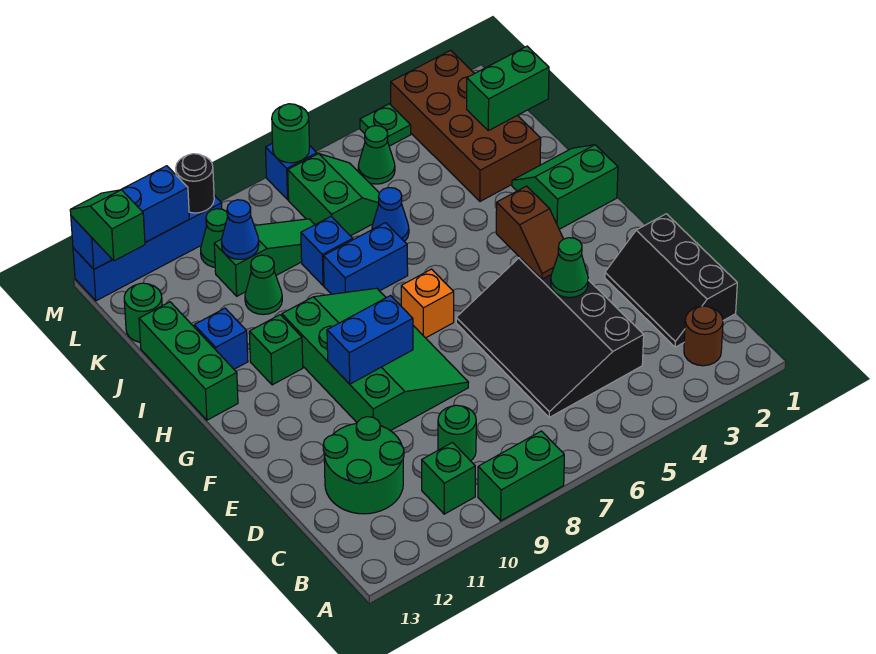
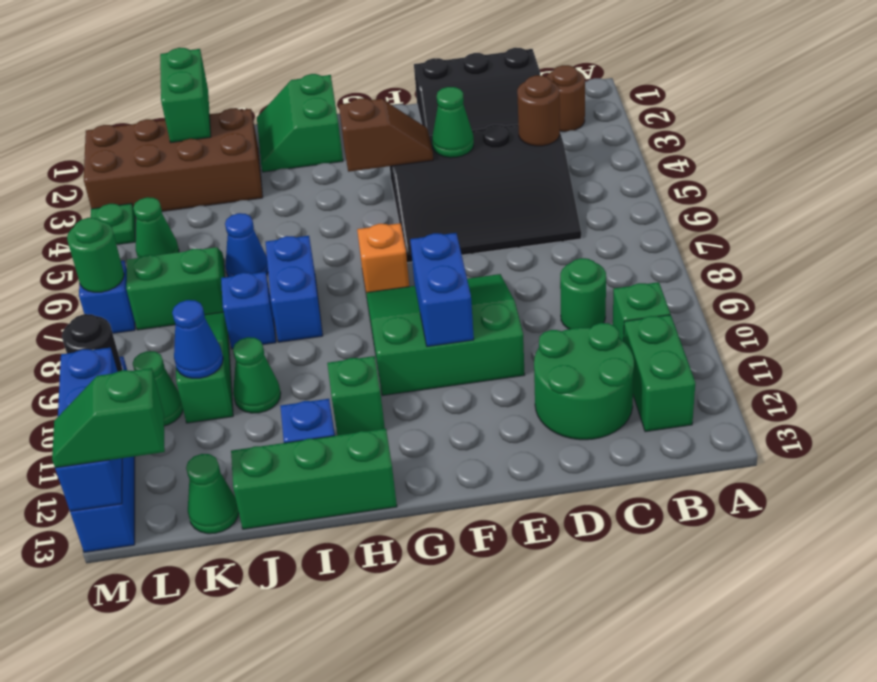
green brick A8:A9 level 1 -> green brick B11:B12 level 1
none -> brown round brick C4 level 2
green slope E8:H10 level 1 top 10 -> green slope E8:G10 level 1 top 10
green round brick K13 level 1 -> green cone K13 level 1

